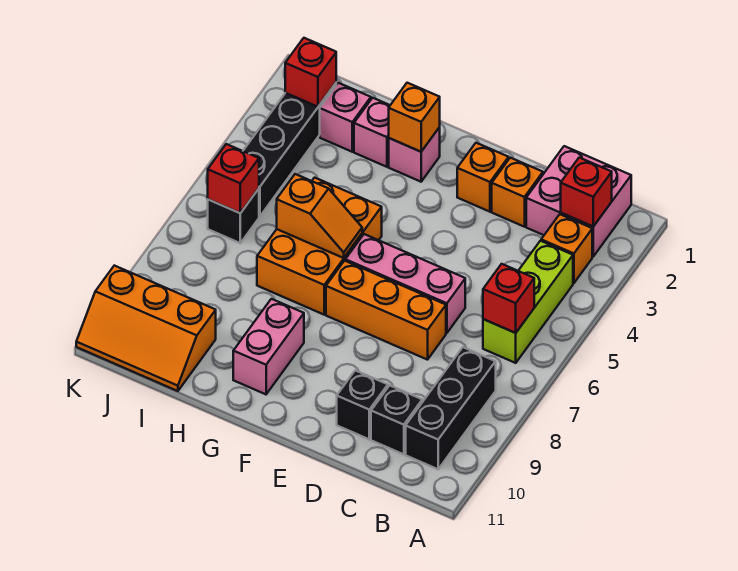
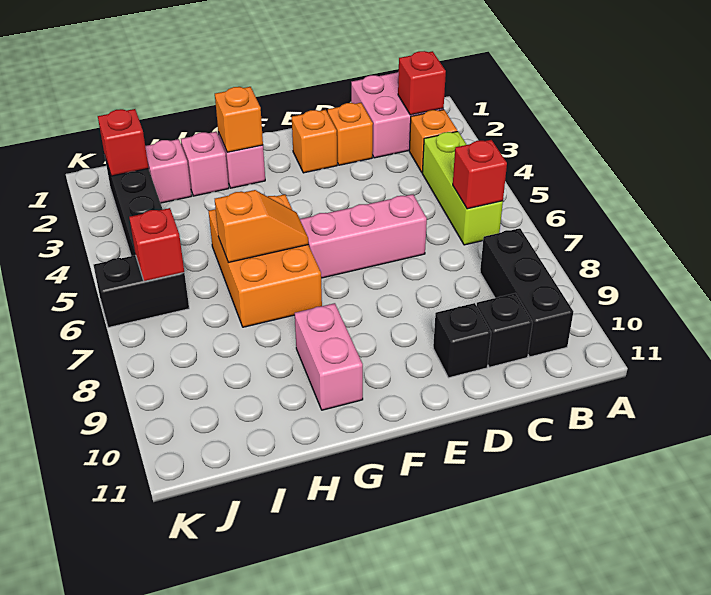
orange brick D7:F7 level 1 -> none
orange slope I10:K11 level 1 top 10 -> none
black brick J6 level 1 -> black brick J6:K6 level 1

